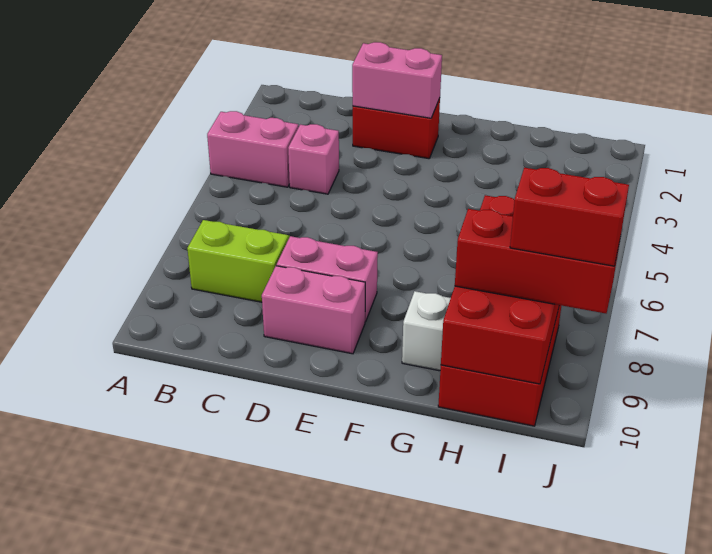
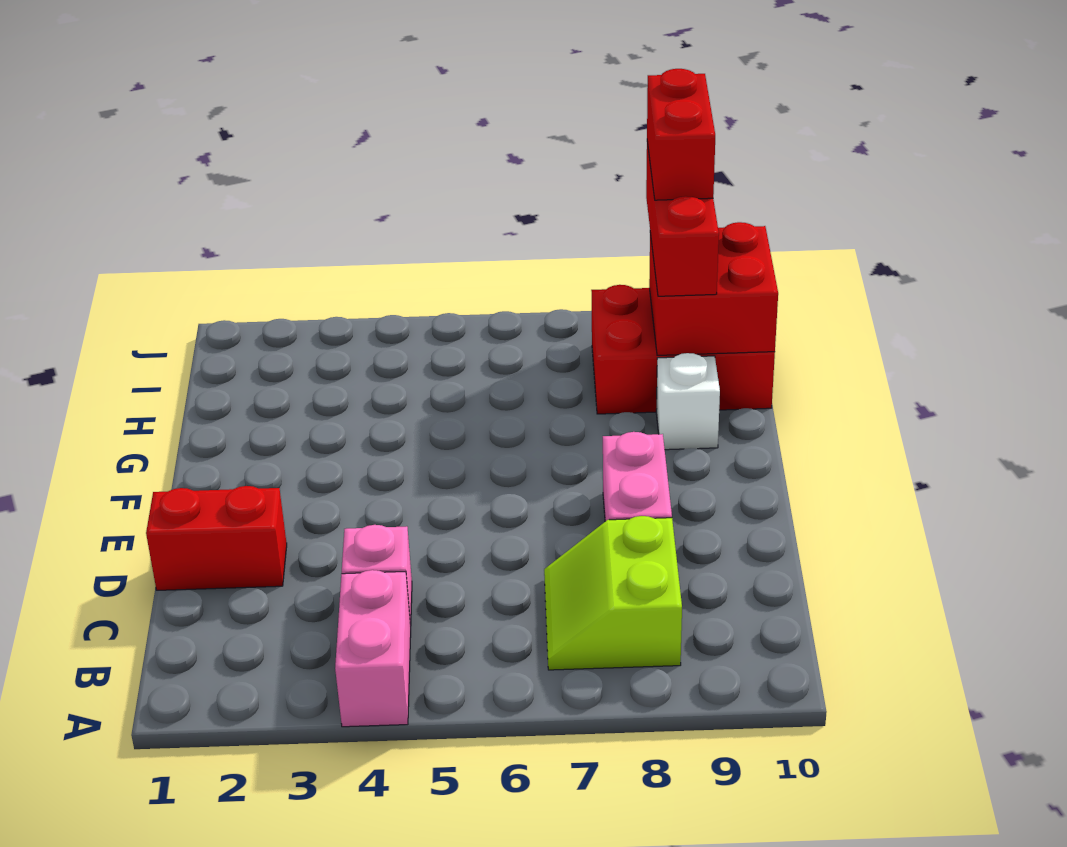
red brick D2:E2 level 1 -> red brick D1:D2 level 1
pink brick D2:E2 level 2 -> none
pink brick D9:E9 level 1 -> none
red brick H7:I10 level 2 -> red brick H9:I10 level 2

